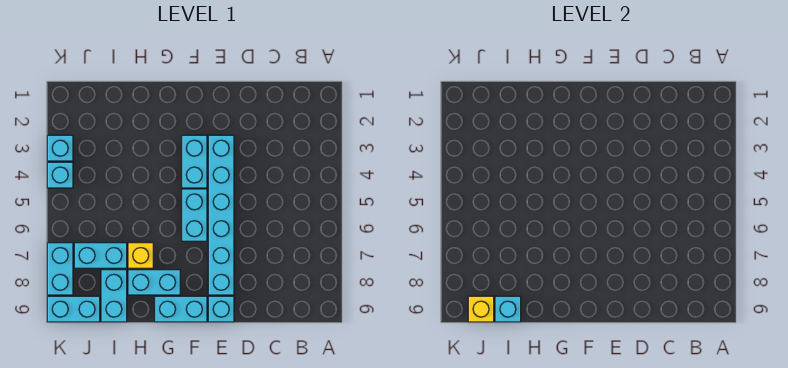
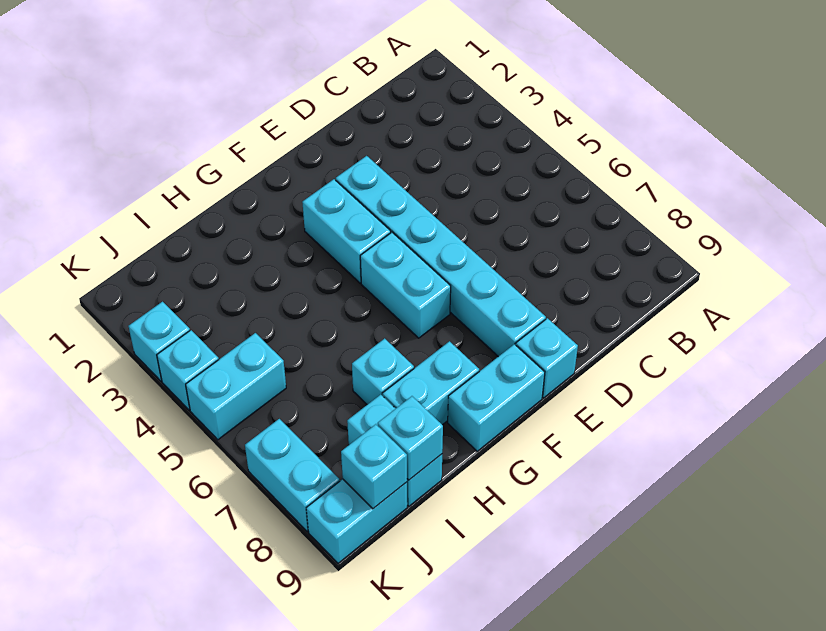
yellow brick H7 level 1 -> cyan brick H7 level 1
cyan brick I7:J7 level 1 -> cyan brick J5:K5 level 1
yellow brick J9 level 2 -> cyan brick J9 level 2

